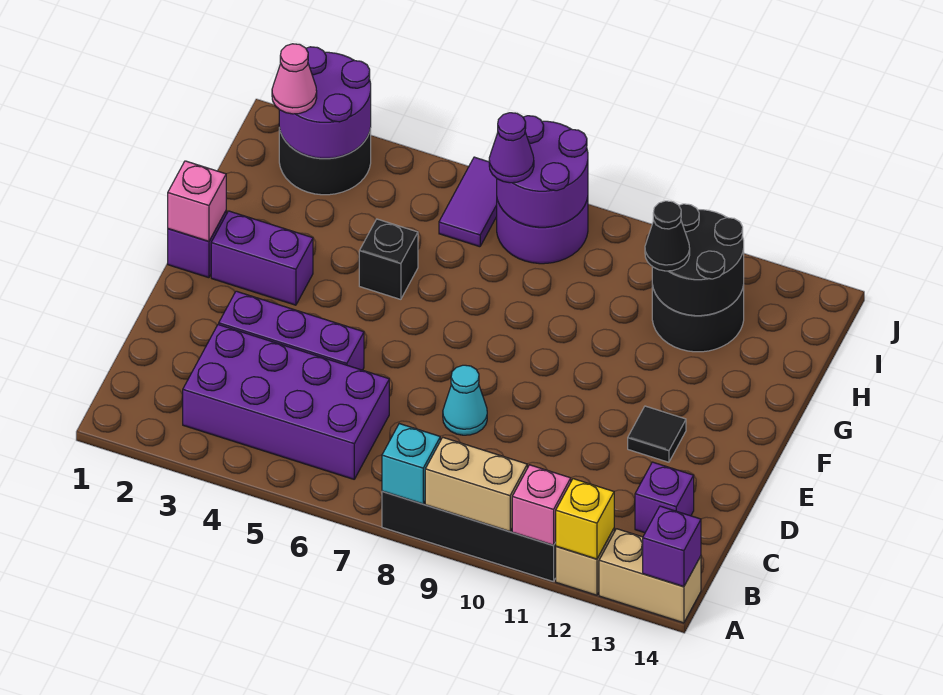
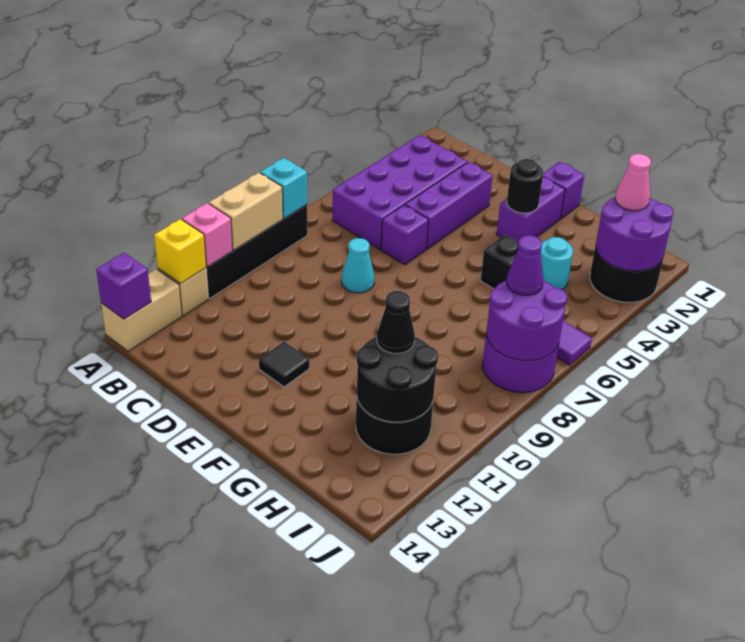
purple brick C13 level 1 -> purple brick D6 level 1
pink brick F1 level 2 -> none
none -> black round brick F3 level 2
none -> cyan round brick H4 level 1

